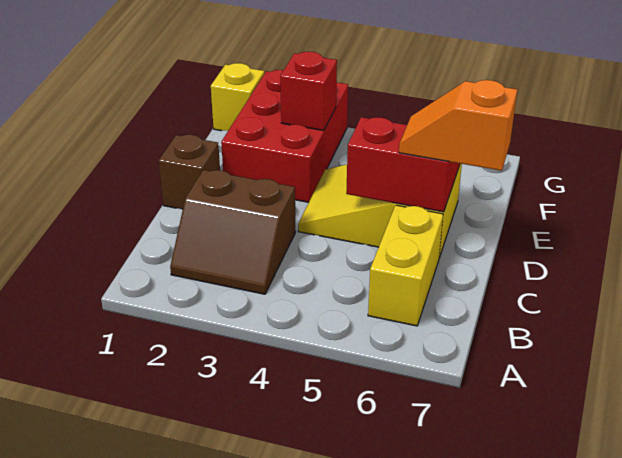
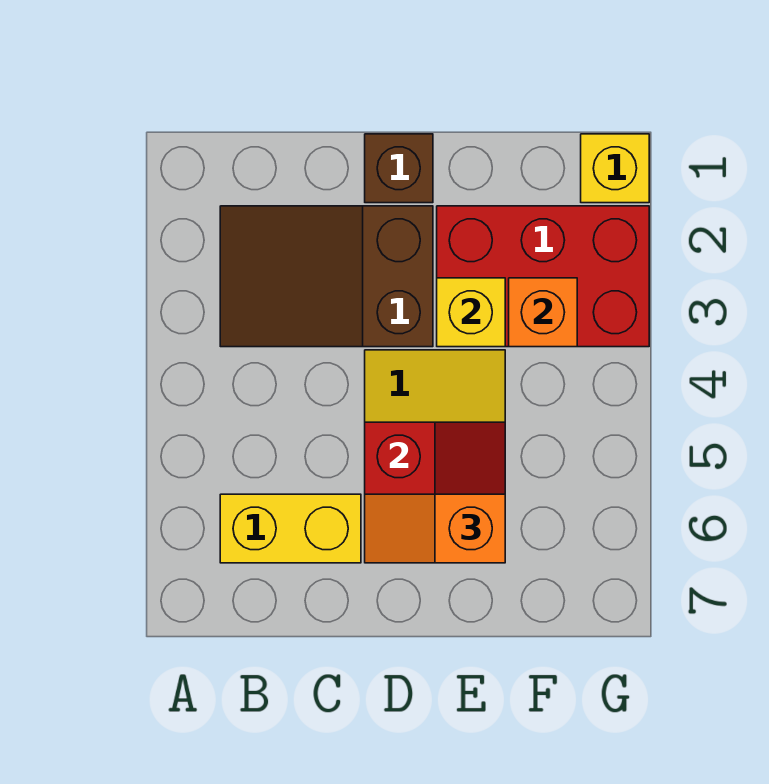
brown slope B2:C3 level 1 top C -> brown slope B2:D3 level 1 top D
orange slope D6:D7 level 3 top 7 -> orange slope D6:E6 level 3 top E
none -> yellow brick E3 level 2
red brick F3 level 2 -> orange brick F3 level 2

